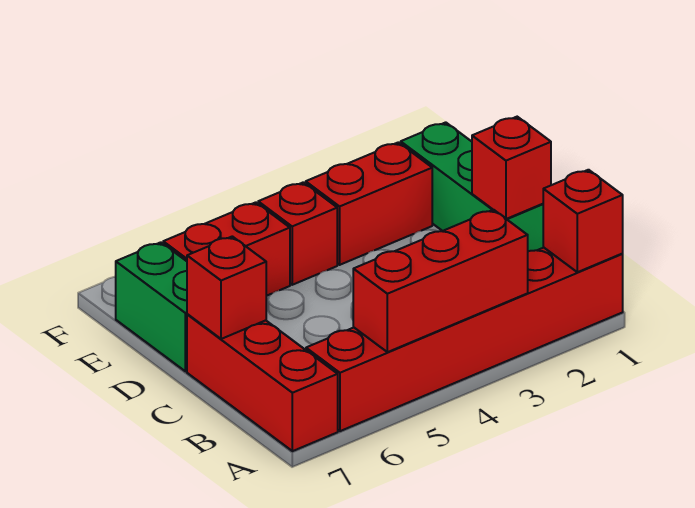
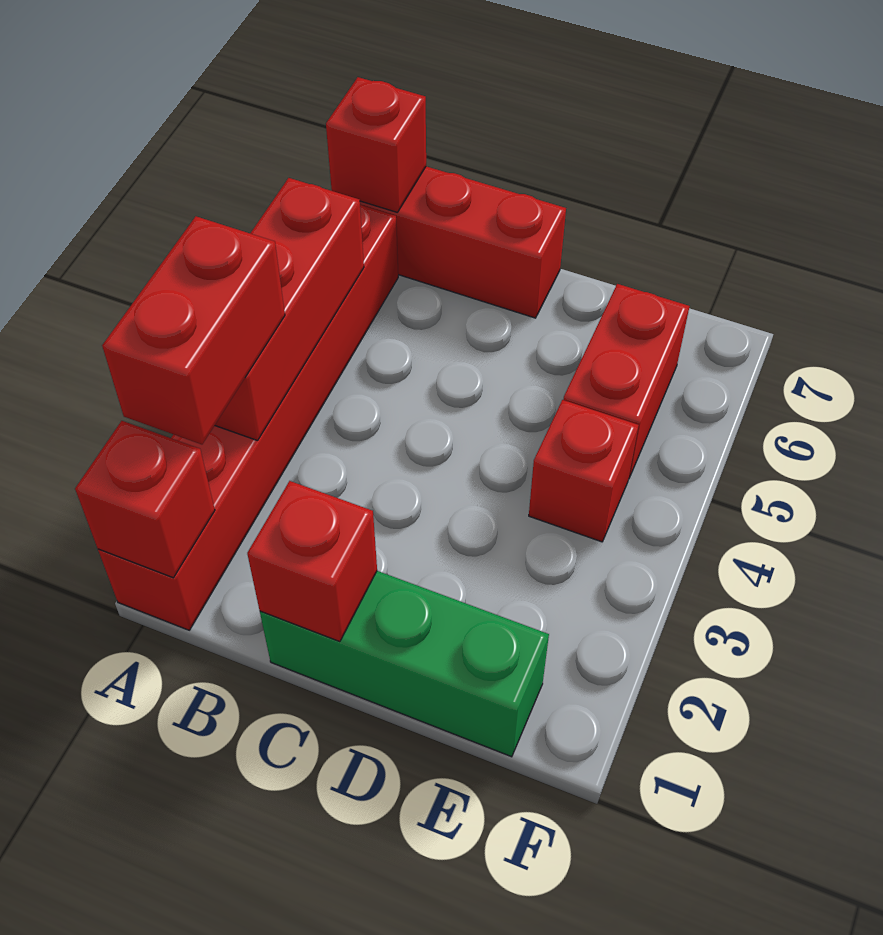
red brick C7 level 2 -> red brick A7 level 2
green brick D7:E7 level 1 -> none
red brick E2:E3 level 1 -> red brick A2:A3 level 3

